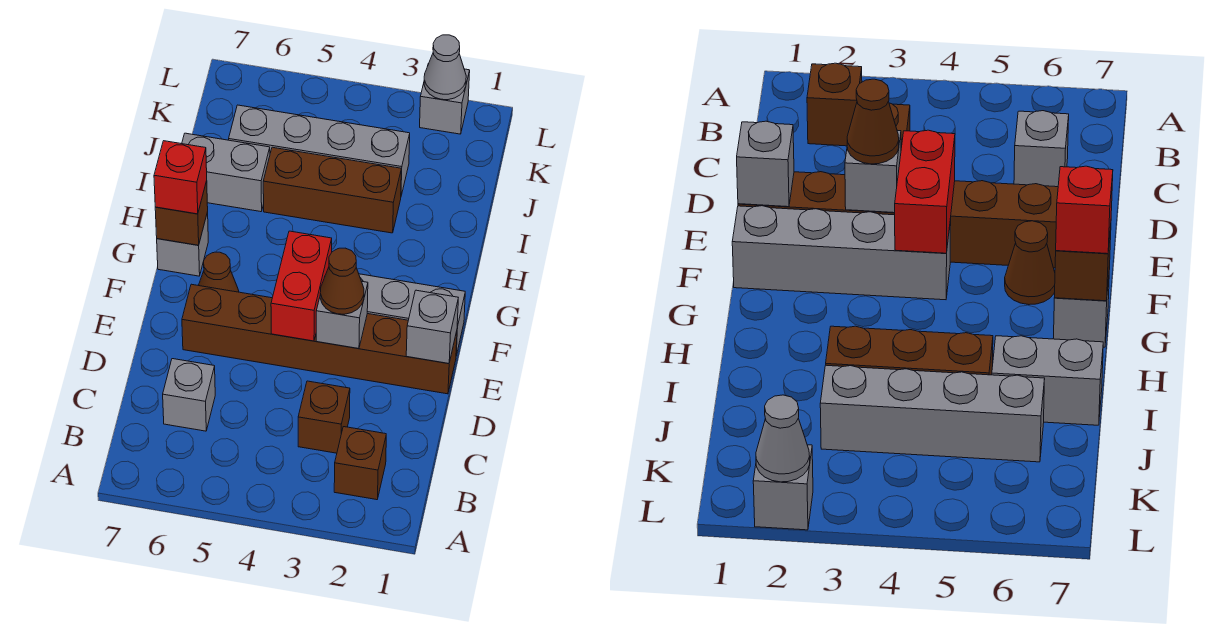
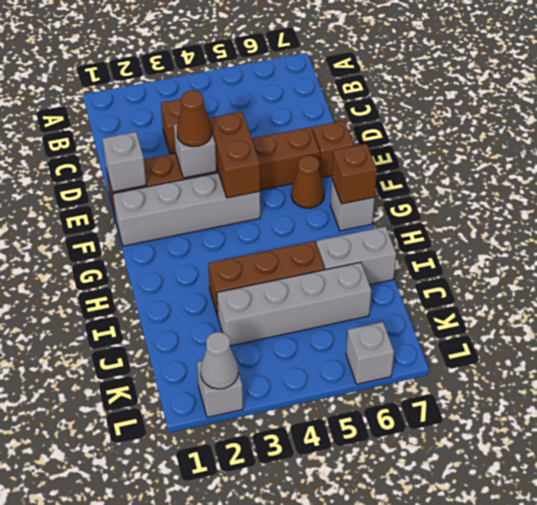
brown brick B2 level 1 -> brown brick E7 level 1
grey brick C6 level 1 -> grey brick L6 level 1
red brick E4:F4 level 2 -> brown brick E4:F4 level 2
red brick G7 level 3 -> none

